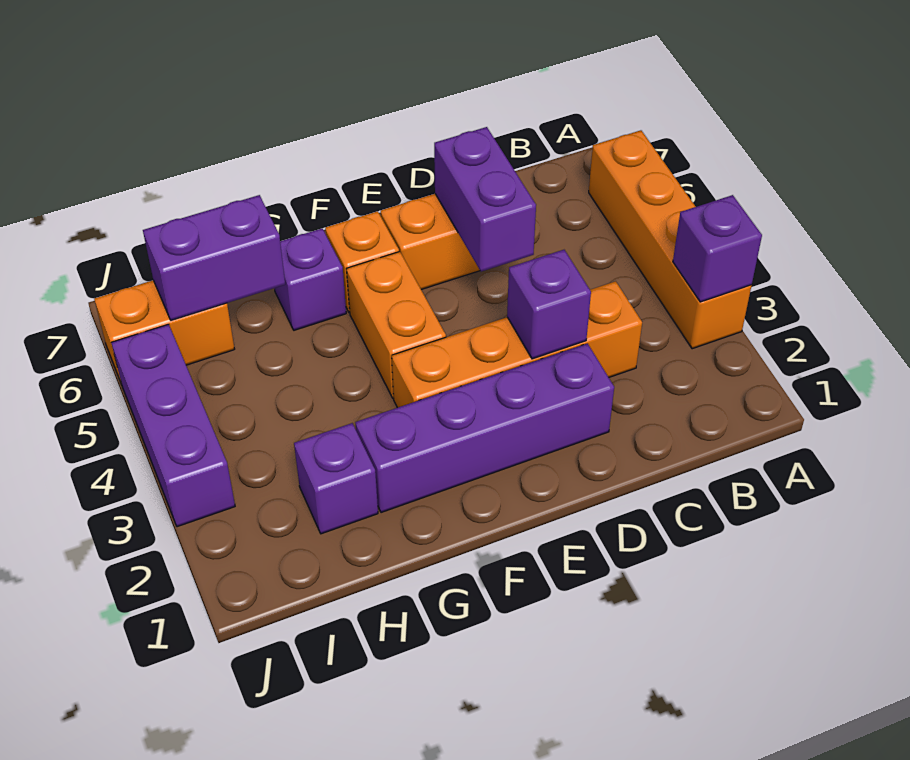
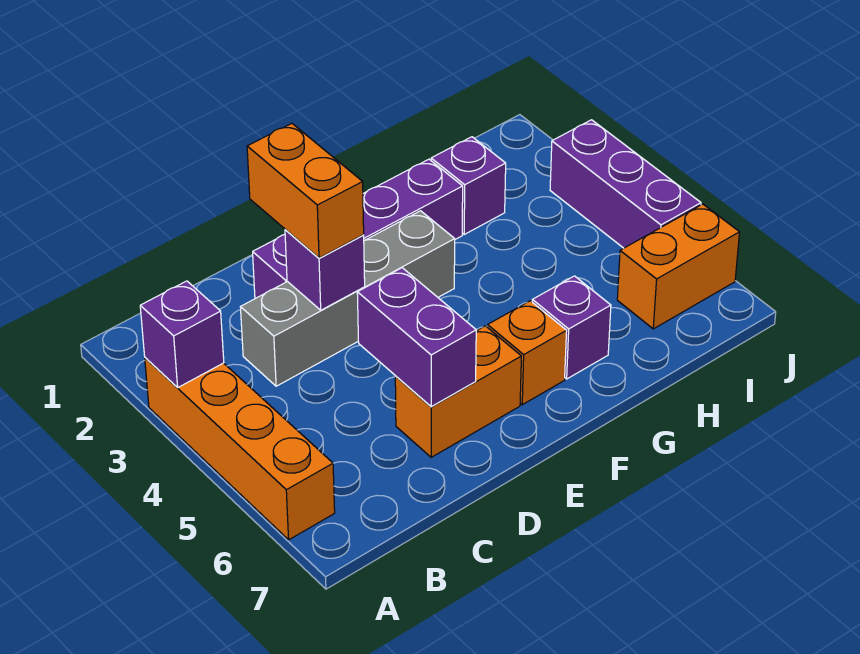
orange brick C3:F3 level 1 -> grey brick C3:F3 level 1
orange brick F4:F5 level 1 -> orange brick D2:D3 level 3
purple brick H6:I6 level 2 -> none

